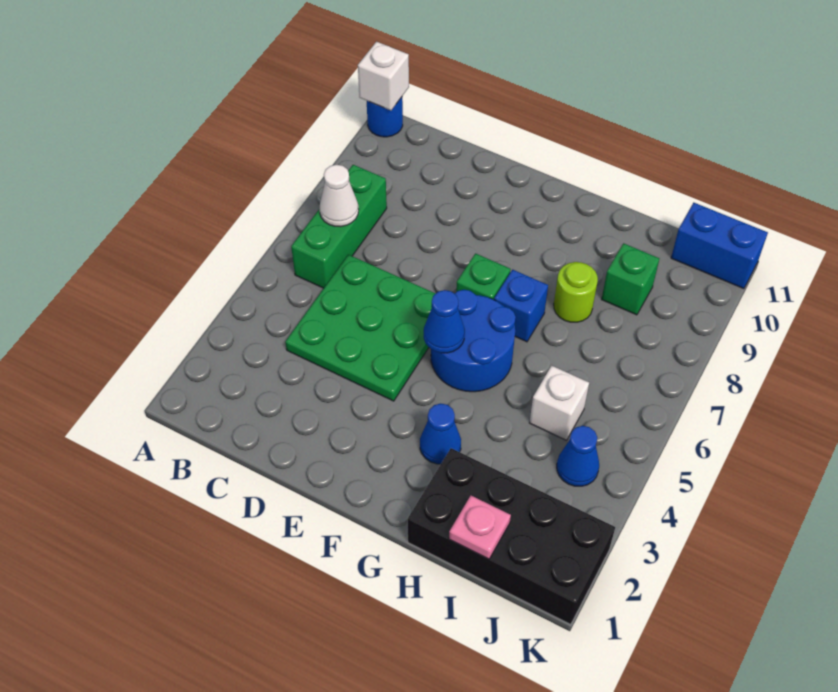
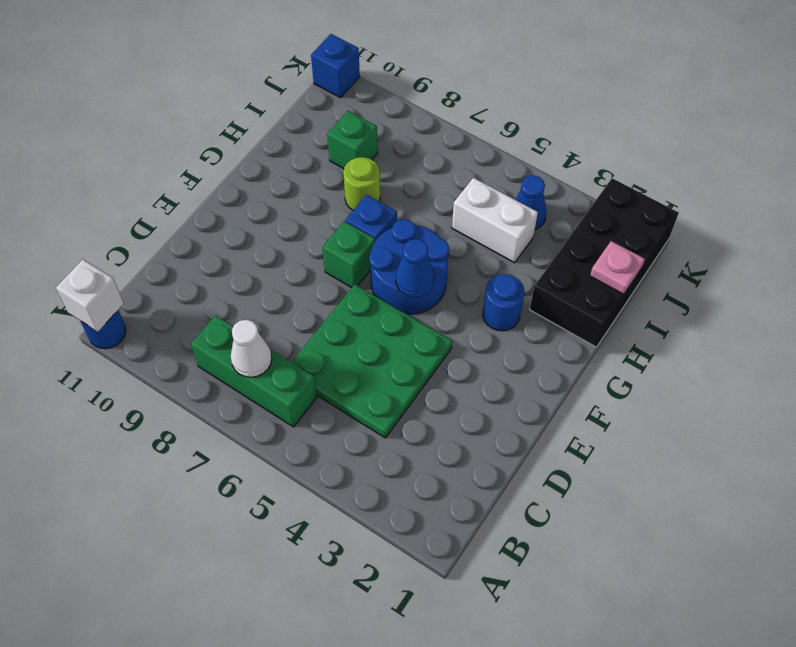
blue cone G3 level 1 -> blue round brick G3 level 1
white brick I5 level 1 -> white brick I4:I5 level 1
blue brick J11:K11 level 1 -> blue brick K11 level 1

